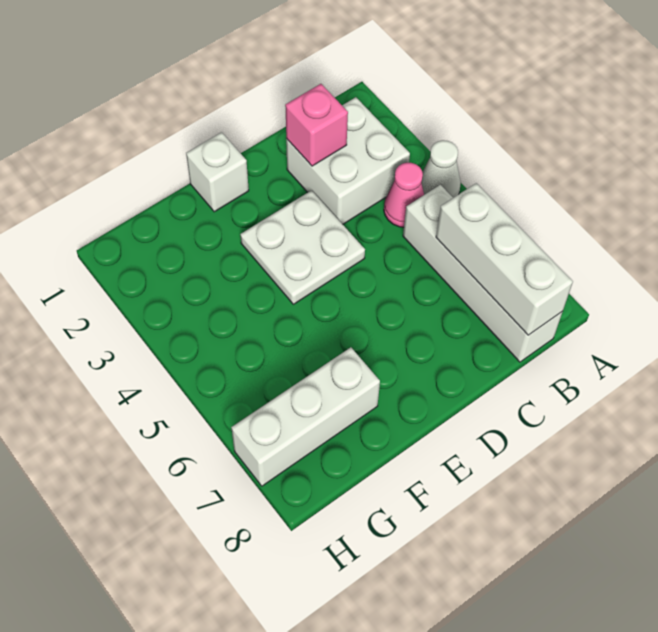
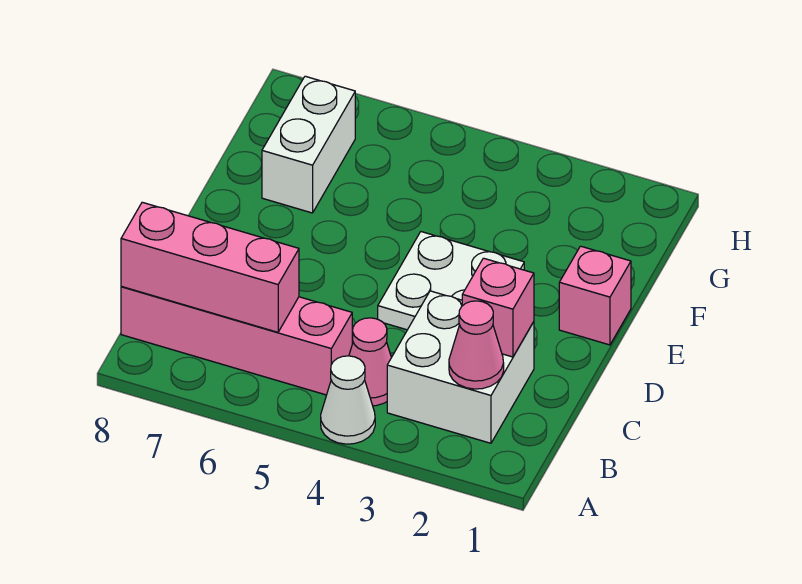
none -> pink cone B2 level 2
white brick B5:B8 level 1 -> pink brick B5:B8 level 1
white brick B6:B8 level 2 -> pink brick B6:B8 level 2
white brick E1 level 1 -> pink brick E1 level 1
white brick F7:H7 level 1 -> white brick F7:G7 level 1

